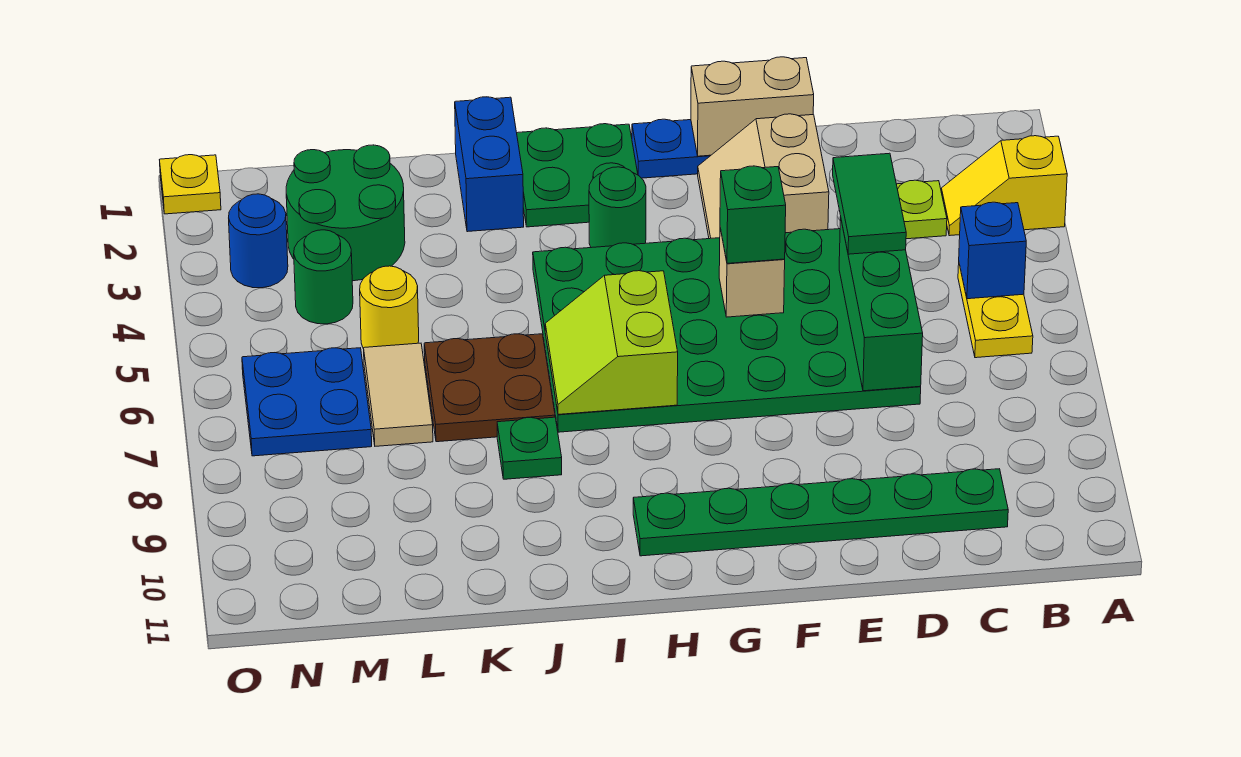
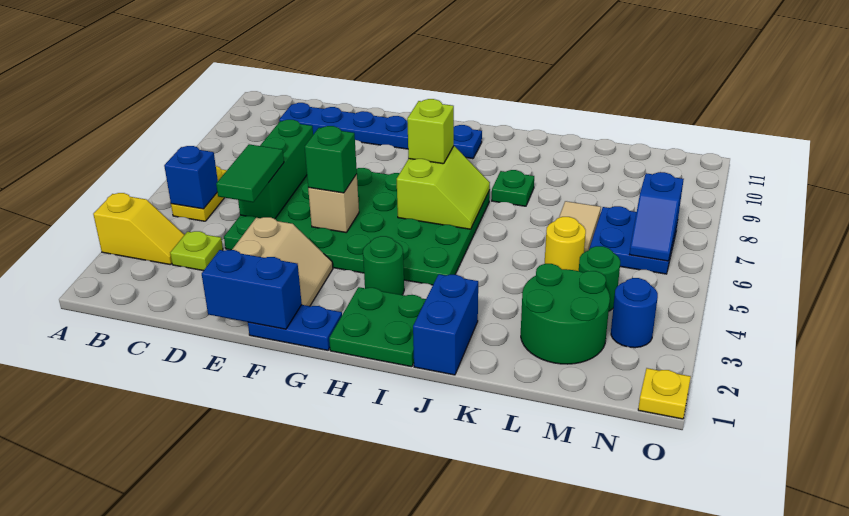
green plate C10:H10 level 1 -> blue plate C10:H10 level 1
tan brick E1:F1 level 2 -> blue brick E1:F1 level 2
none -> lime brick H7 level 3
brown plate J6:K7 level 1 -> none
none -> blue slope N6:N7 level 2 top 7

